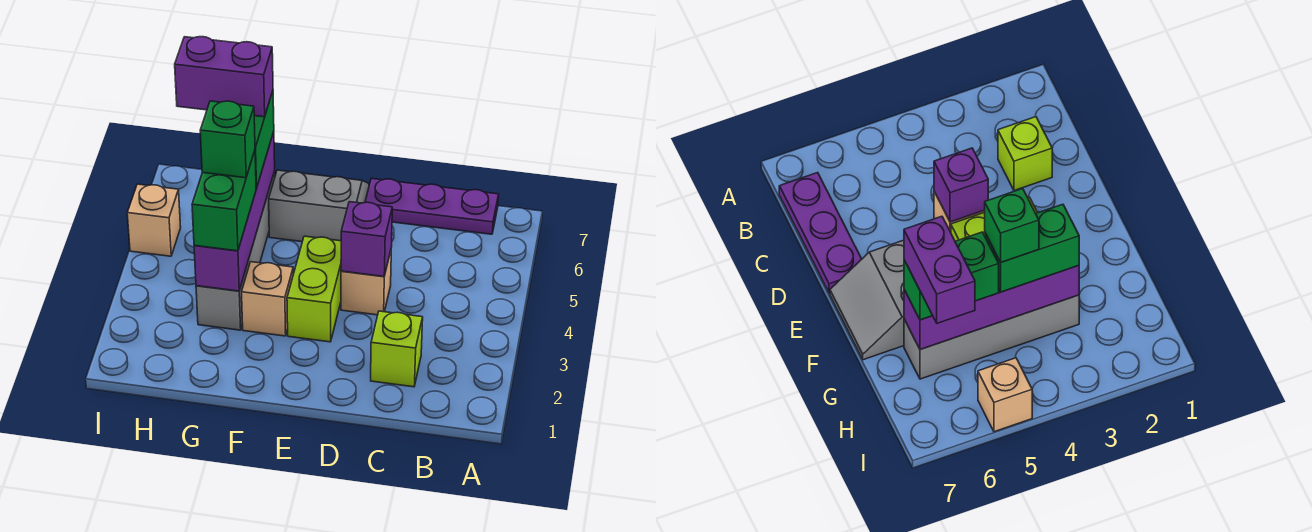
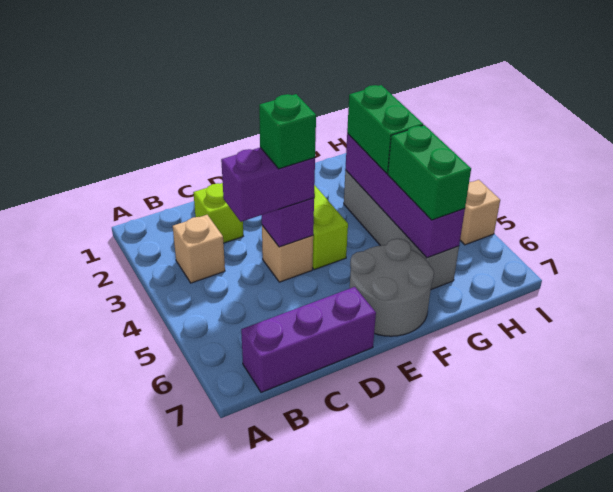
purple plate B7:D7 level 1 -> purple brick B7:D7 level 1
grey slope E6:F7 level 1 top 6 -> grey round brick E6:F7 level 1
tan brick F3 level 1 -> tan brick B3 level 1
green brick G4 level 4 -> green brick D4 level 4
purple brick G6:H6 level 4 -> purple brick C4:D4 level 3

